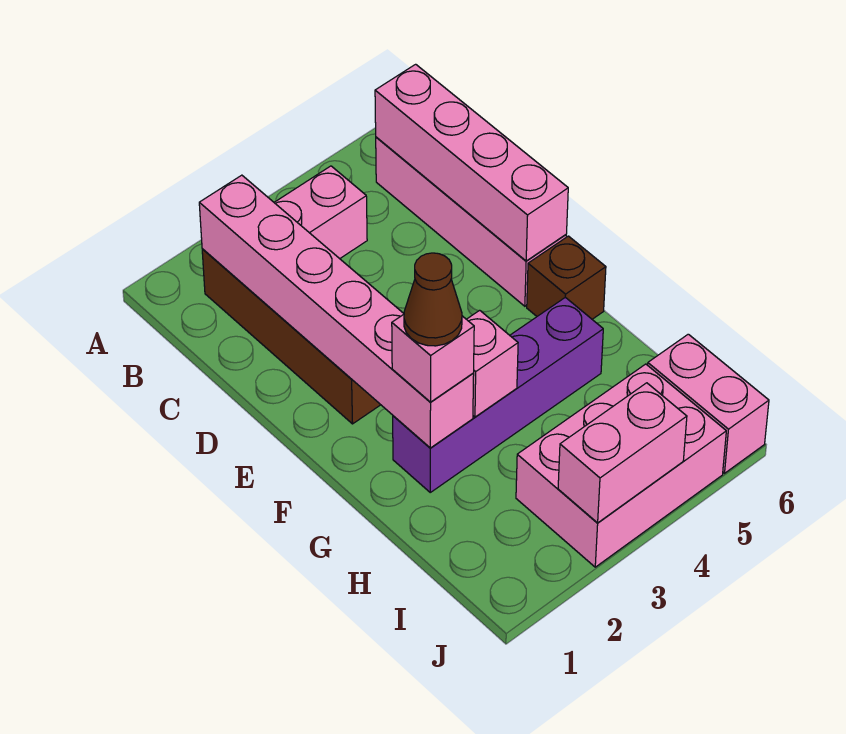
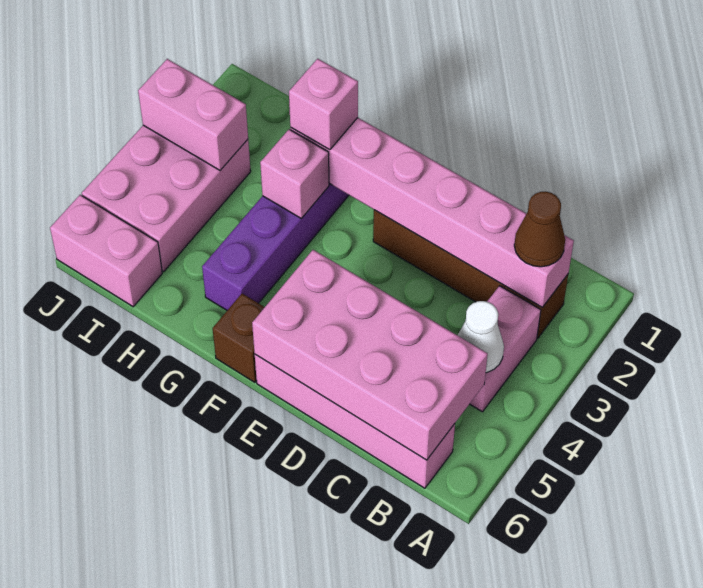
none -> white cone B4 level 2
pink brick B6:E6 level 2 -> pink brick B5:E6 level 2
brown cone G2 level 4 -> brown cone B2 level 3
pink brick J3:J4 level 2 -> pink brick I3:J3 level 2

